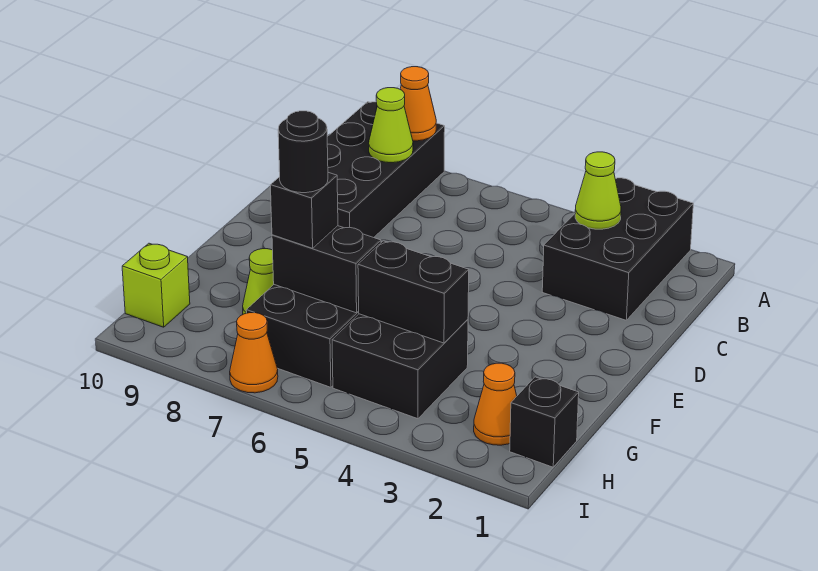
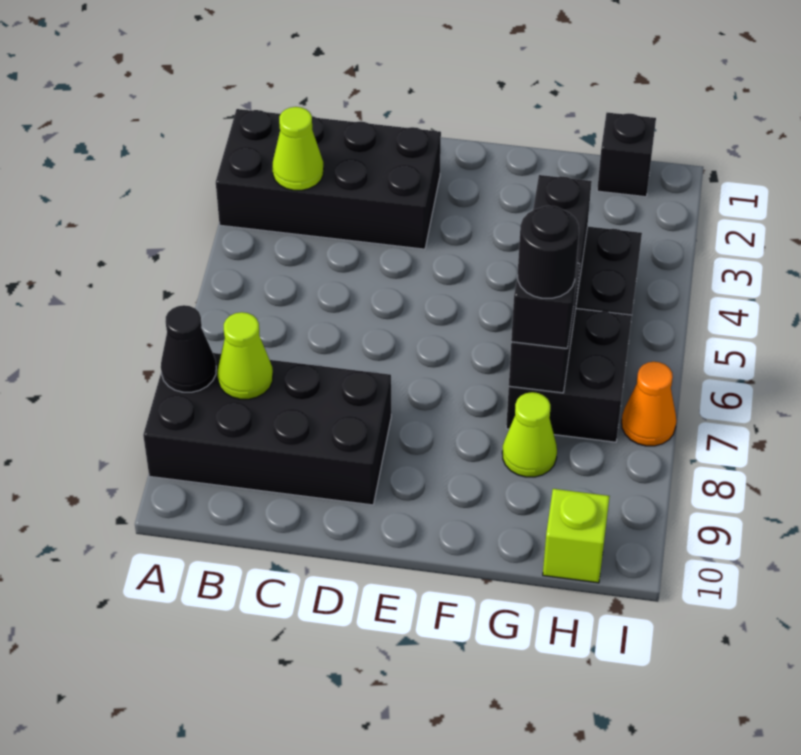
black brick A2:C3 level 1 -> black brick A2:D3 level 1
orange cone A8 level 2 -> black cone A8 level 2
orange cone H2 level 1 -> none

